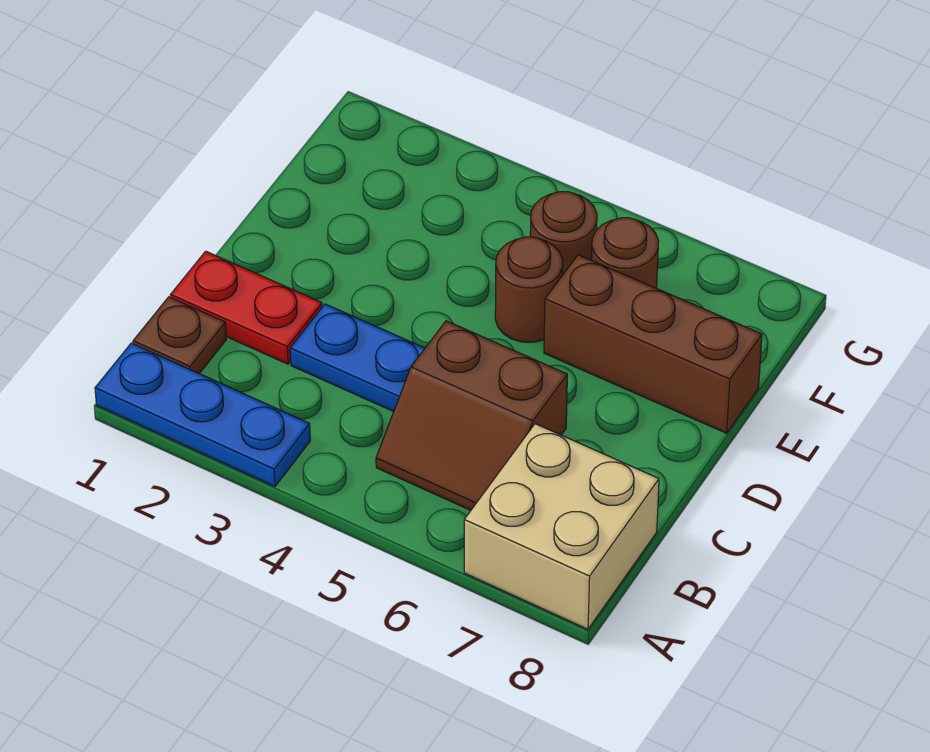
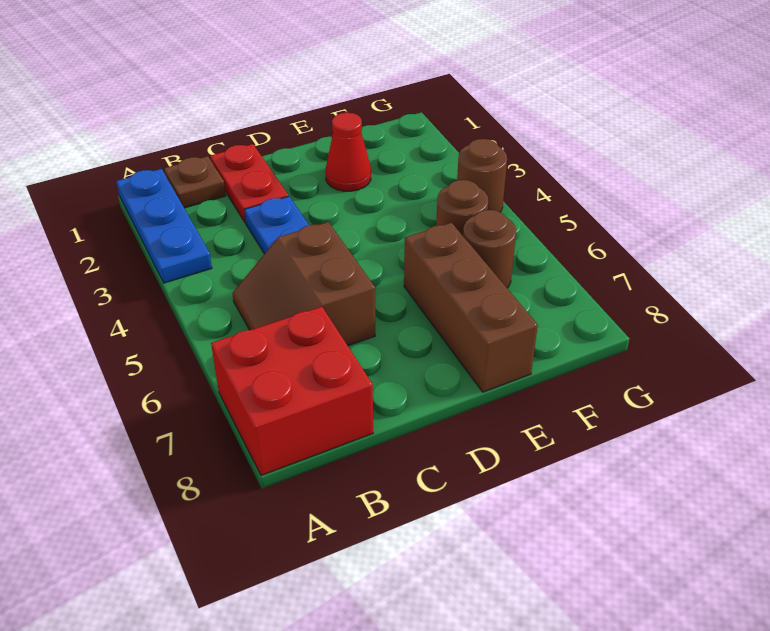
tan brick A7:B8 level 1 -> red brick A7:B8 level 1
none -> red cone E2 level 1
brown round brick E5 level 1 -> brown round brick G4 level 1

